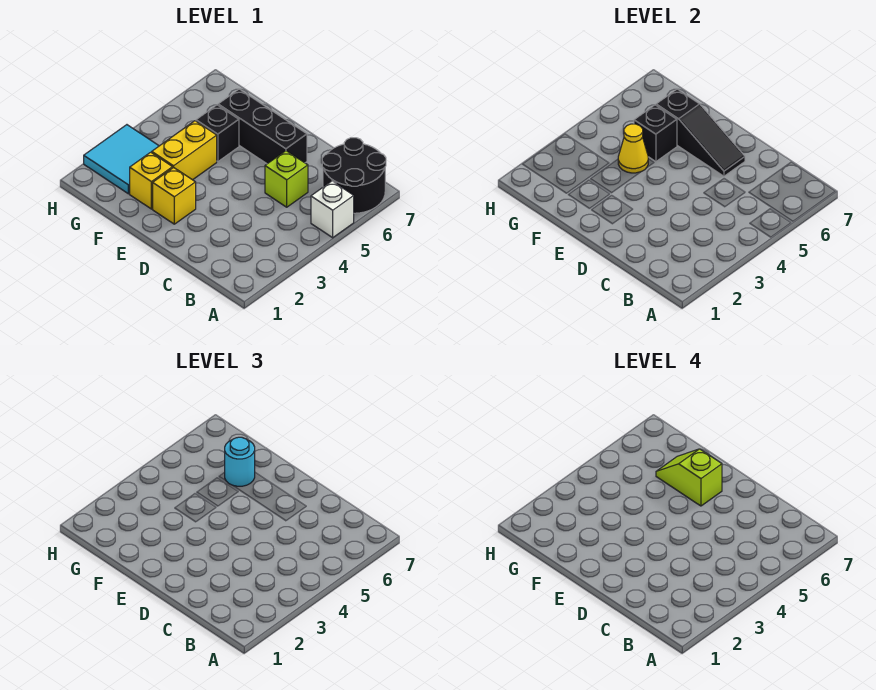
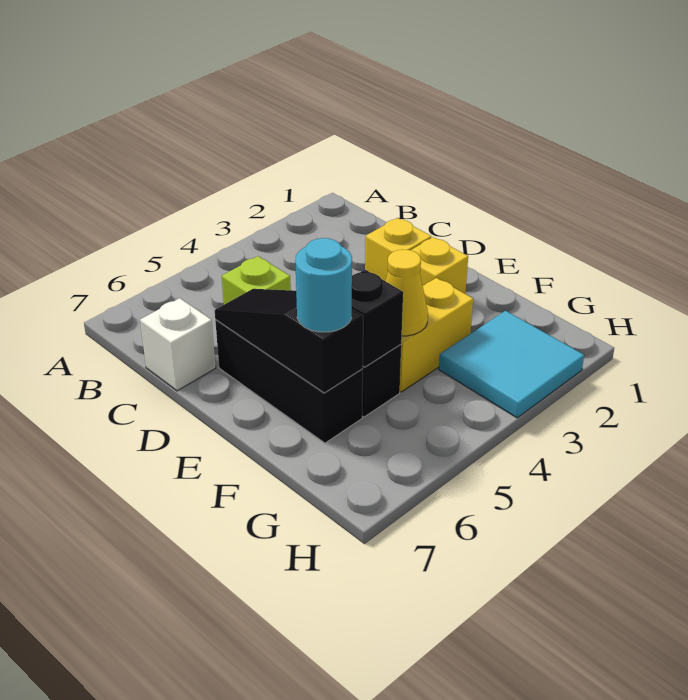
white brick A5 level 1 -> white brick C7 level 1
black round brick A6:B7 level 1 -> none
lime slope E6:F6 level 4 top E -> none
yellow brick F2 level 1 -> yellow brick D2 level 1

